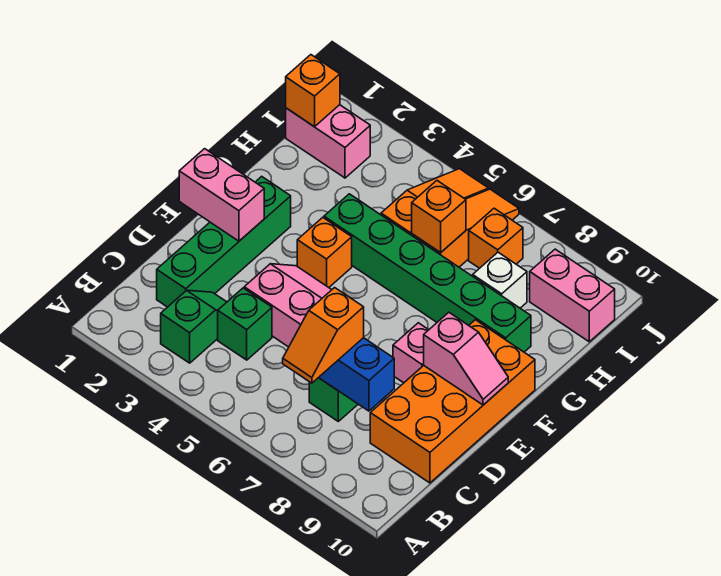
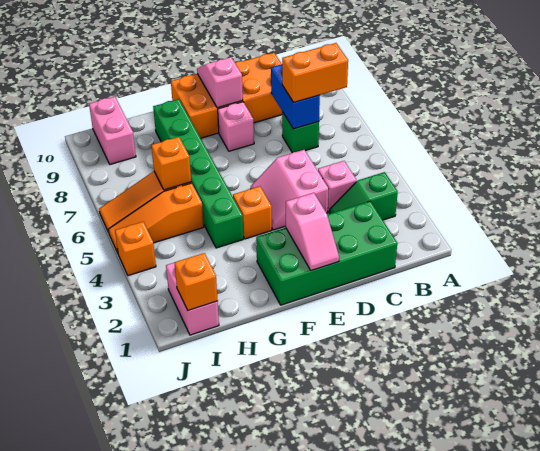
orange slope B7:C7 level 3 top C -> orange brick B7:C7 level 3
green brick C2:F2 level 1 -> green brick C1:F2 level 1
green brick C4 level 1 -> pink brick C4 level 1
pink brick E1:E2 level 2 -> pink slope E1:E2 level 2 top 2
white brick H8 level 1 -> none
orange brick I7 level 1 -> orange brick J4 level 1

